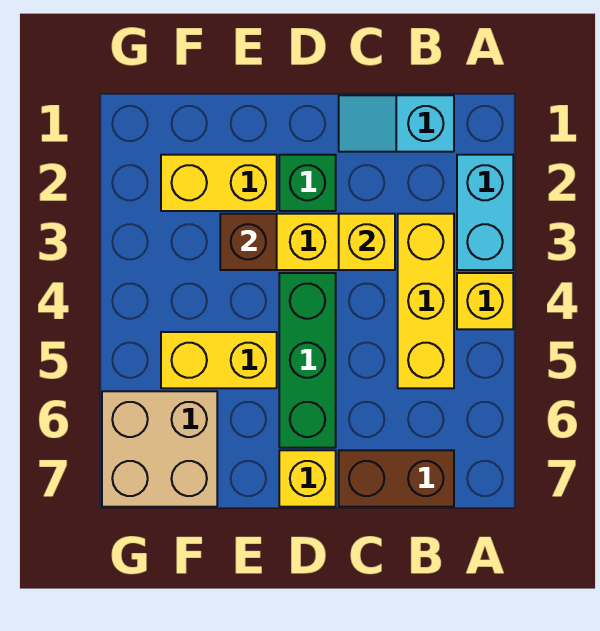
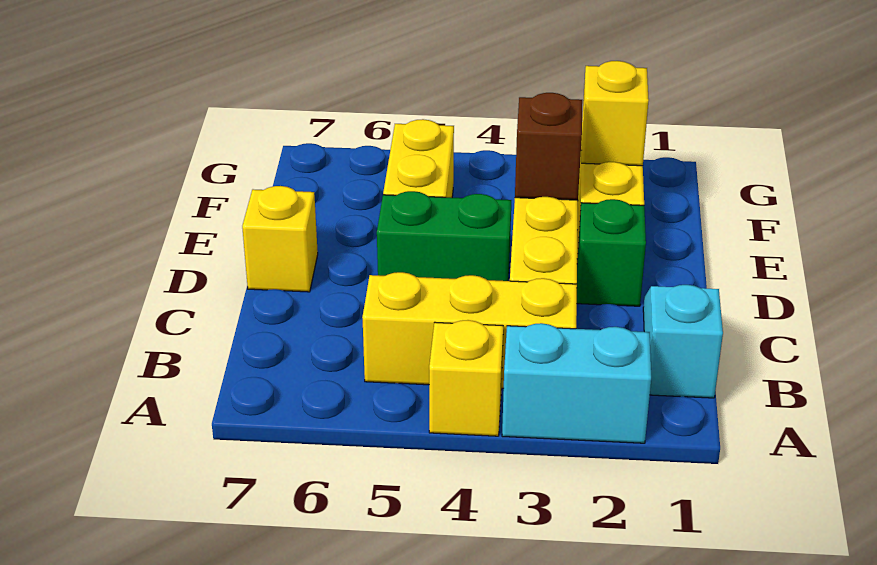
brown brick B7:C7 level 1 -> none
yellow brick C3 level 2 -> yellow brick F2 level 2
green brick D4:D6 level 1 -> green brick D4:D5 level 1
tan brick F6:G7 level 1 -> none

